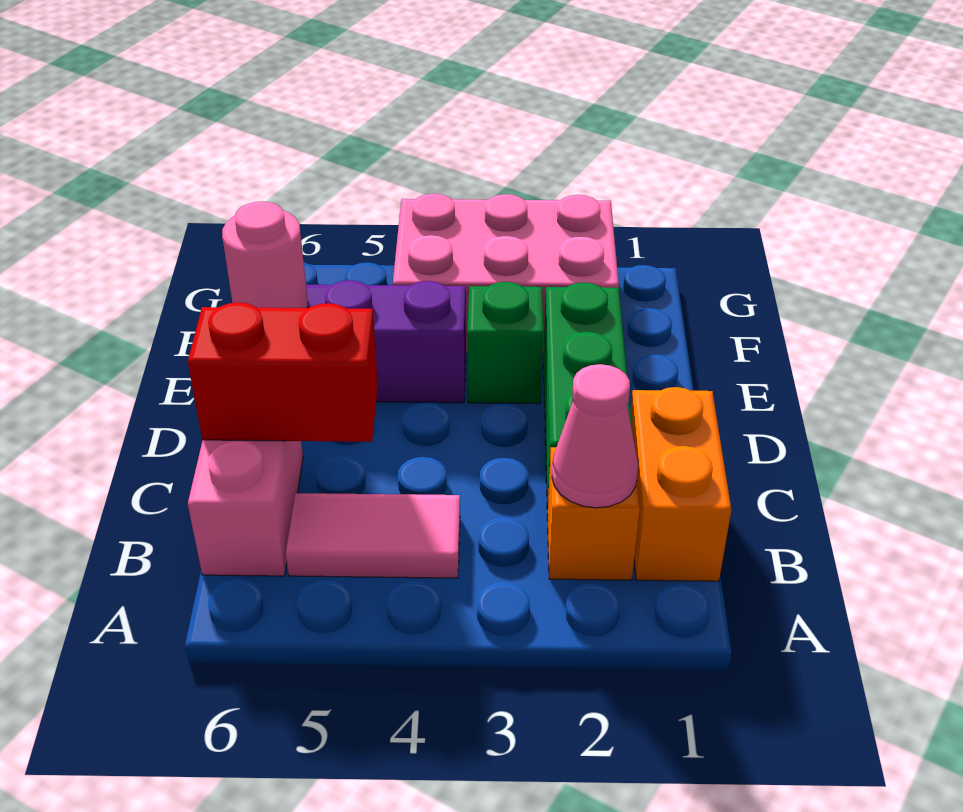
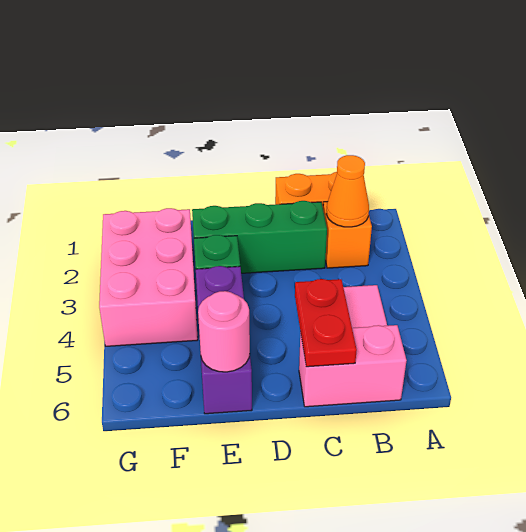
pink cone B2 level 2 -> orange cone B2 level 2
red brick C5:C6 level 2 -> red plate C5:C6 level 2

